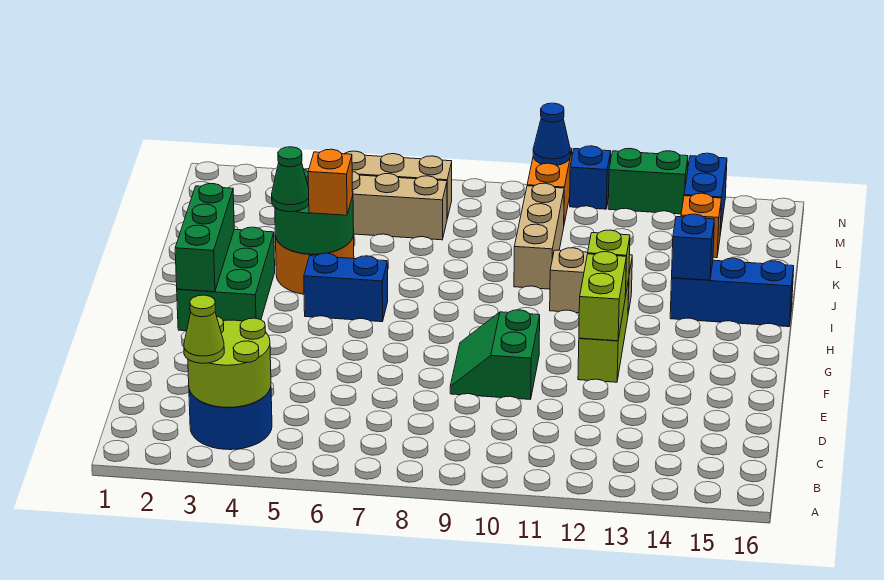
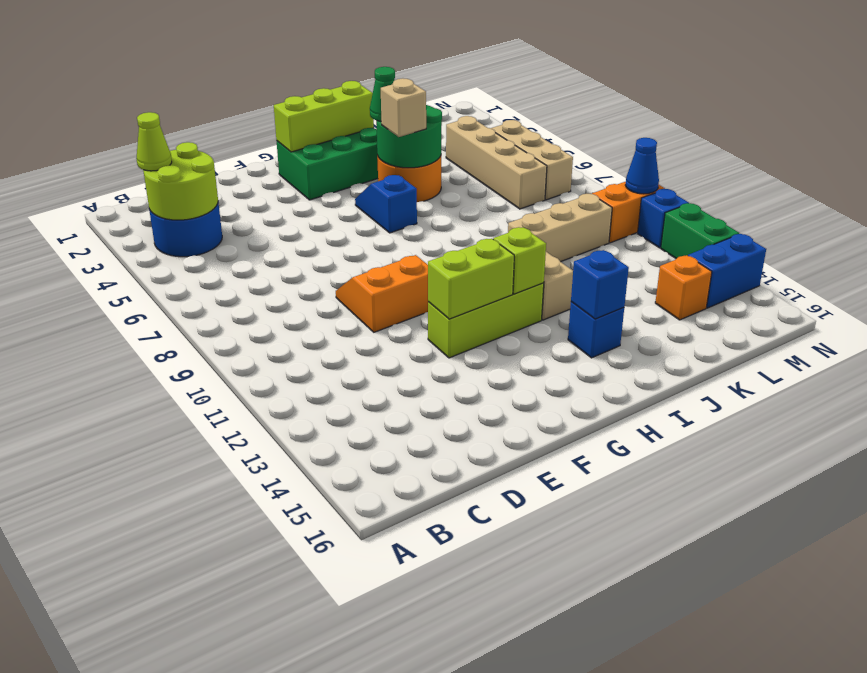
green slope E9:F10 level 1 top 10 -> orange slope E9:F10 level 1 top 10
green brick G2:I2 level 2 -> lime brick G2:I2 level 2
blue brick H5:H6 level 1 -> blue slope H5:H6 level 1 top 6
orange brick I5 level 3 -> tan brick I5 level 3
blue brick I14:I16 level 1 -> blue brick I14 level 1

